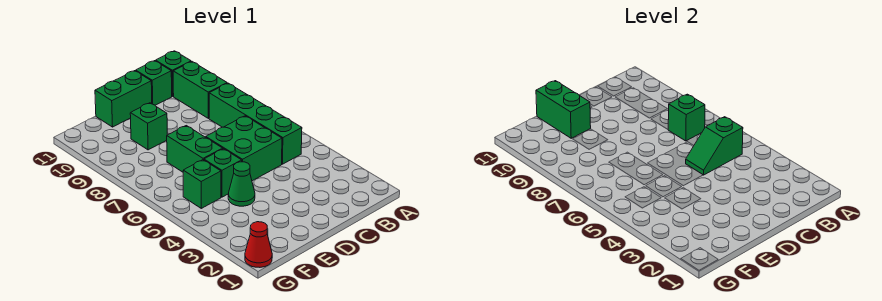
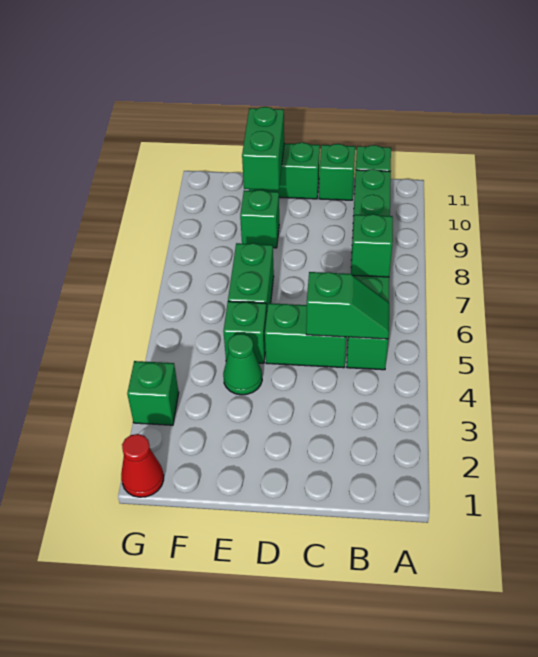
green slope B5:C5 level 2 top B -> green slope B5:C5 level 2 top C
green brick C5:D6 level 1 -> green brick C5:D5 level 1
green brick F5 level 1 -> green brick G3 level 1

